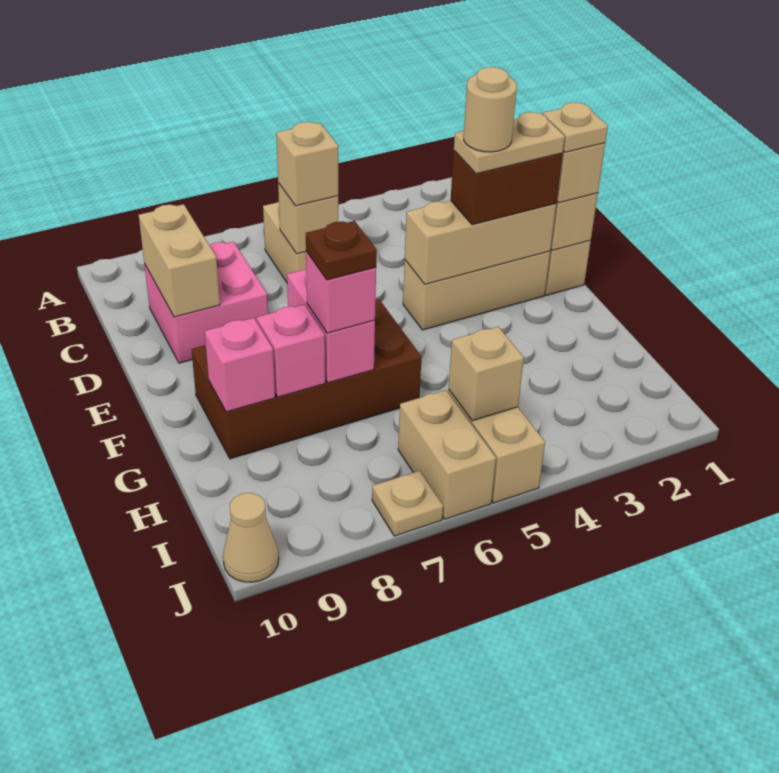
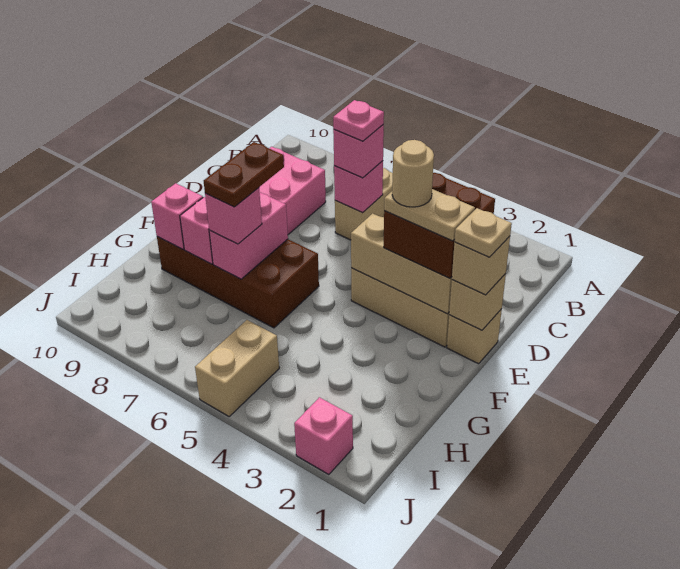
tan brick C6 level 2 -> pink brick C6 level 2
tan brick C6 level 3 -> pink brick C6 level 3
none -> pink plate C6 level 4
tan brick C9:D9 level 2 -> none
brown brick E2:E3 level 3 -> brown brick D2:E3 level 3
brown plate G7 level 4 -> brown plate F7:G7 level 4
tan brick I5 level 2 -> none
tan brick I6:J6 level 1 -> none
none -> pink brick J2 level 1
tan plate J7 level 1 -> none
tan cone J10 level 1 -> none

